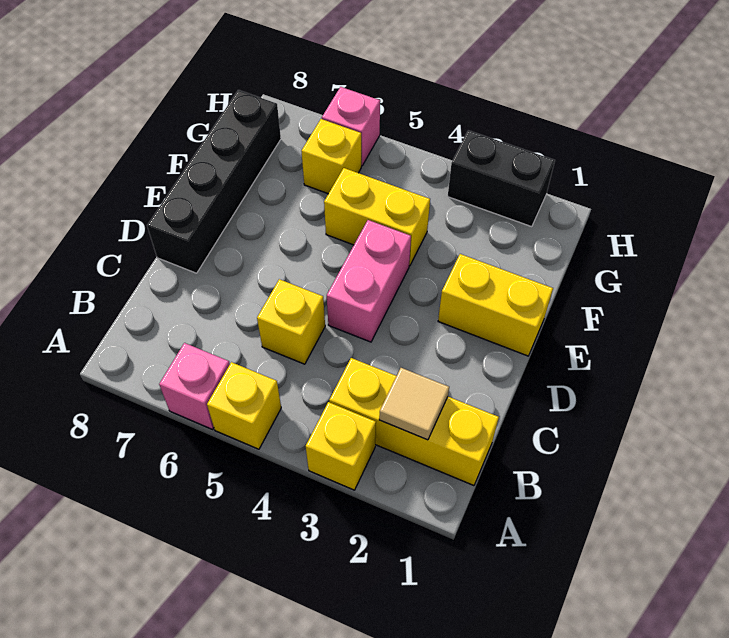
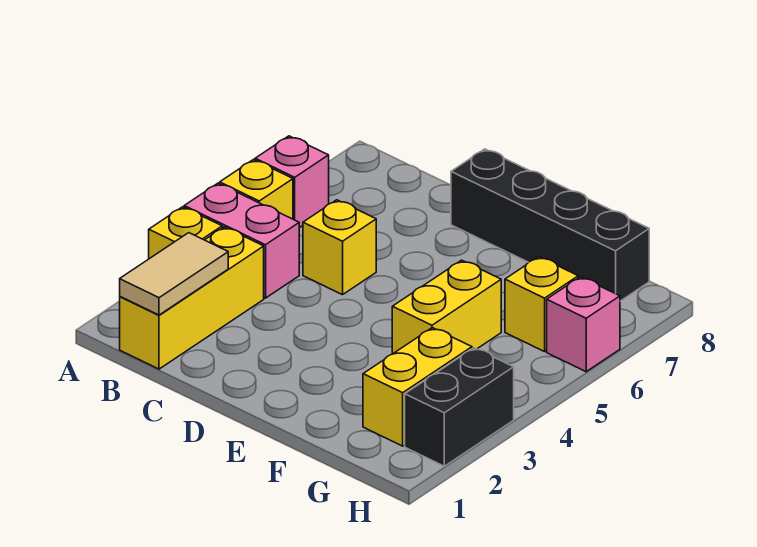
tan tile B2 level 2 -> tan tile B1:B2 level 2
pink brick D4:E4 level 1 -> pink brick A4:B4 level 1
yellow brick E1:E2 level 1 -> yellow brick G2:G3 level 1

